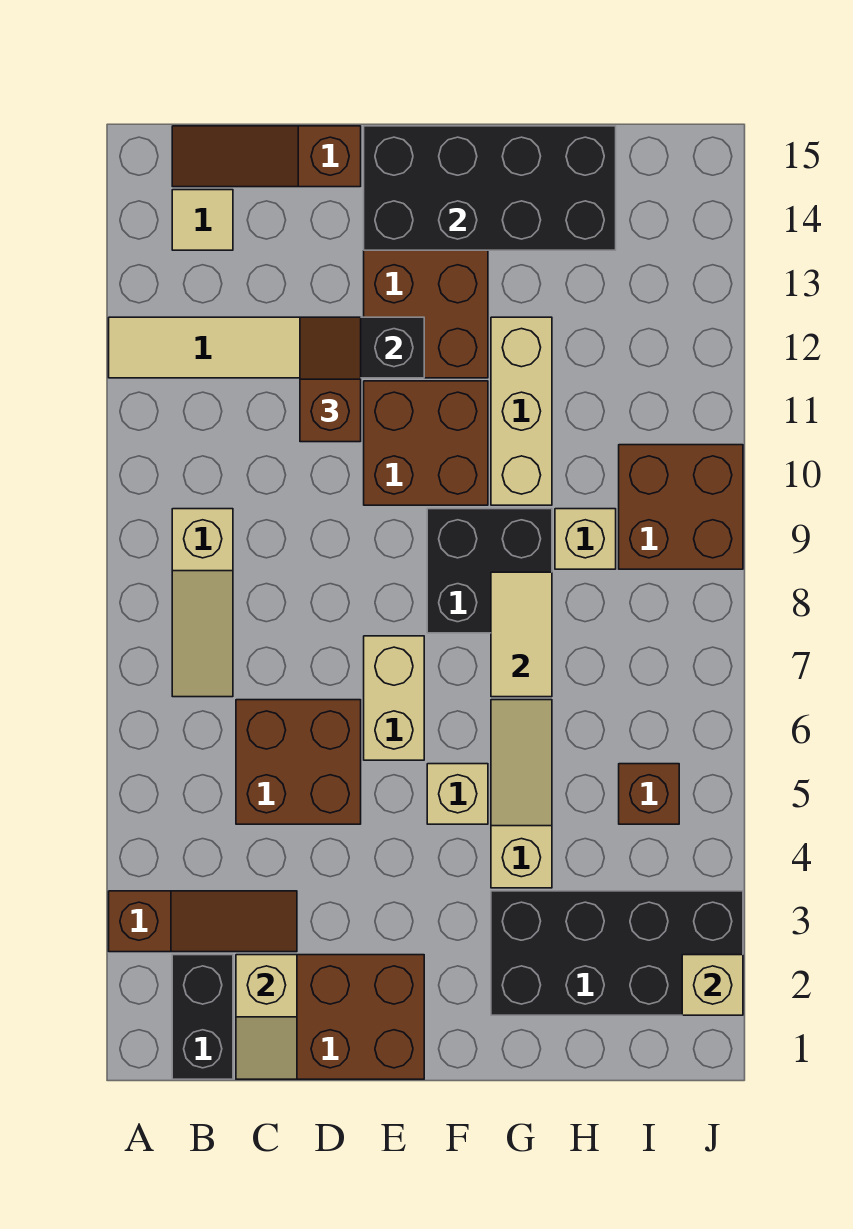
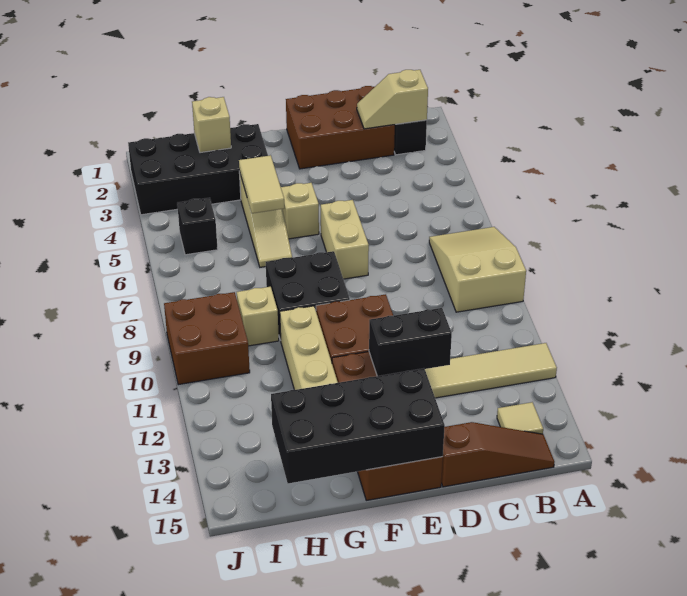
brown slope A3:C3 level 1 top A -> none
tan slope B7:B9 level 1 top 9 -> tan slope A7:B9 level 1 top 9
tan slope C1:C2 level 2 top 2 -> tan slope B2:C2 level 2 top B
brown brick C5:D6 level 1 -> none
brown slope D11:D12 level 3 top 11 -> none
tan tile G7:G8 level 2 -> tan tile G4:G5 level 2
brown brick I5 level 1 -> black brick I5 level 1
tan brick J2 level 2 -> tan brick H2 level 2

